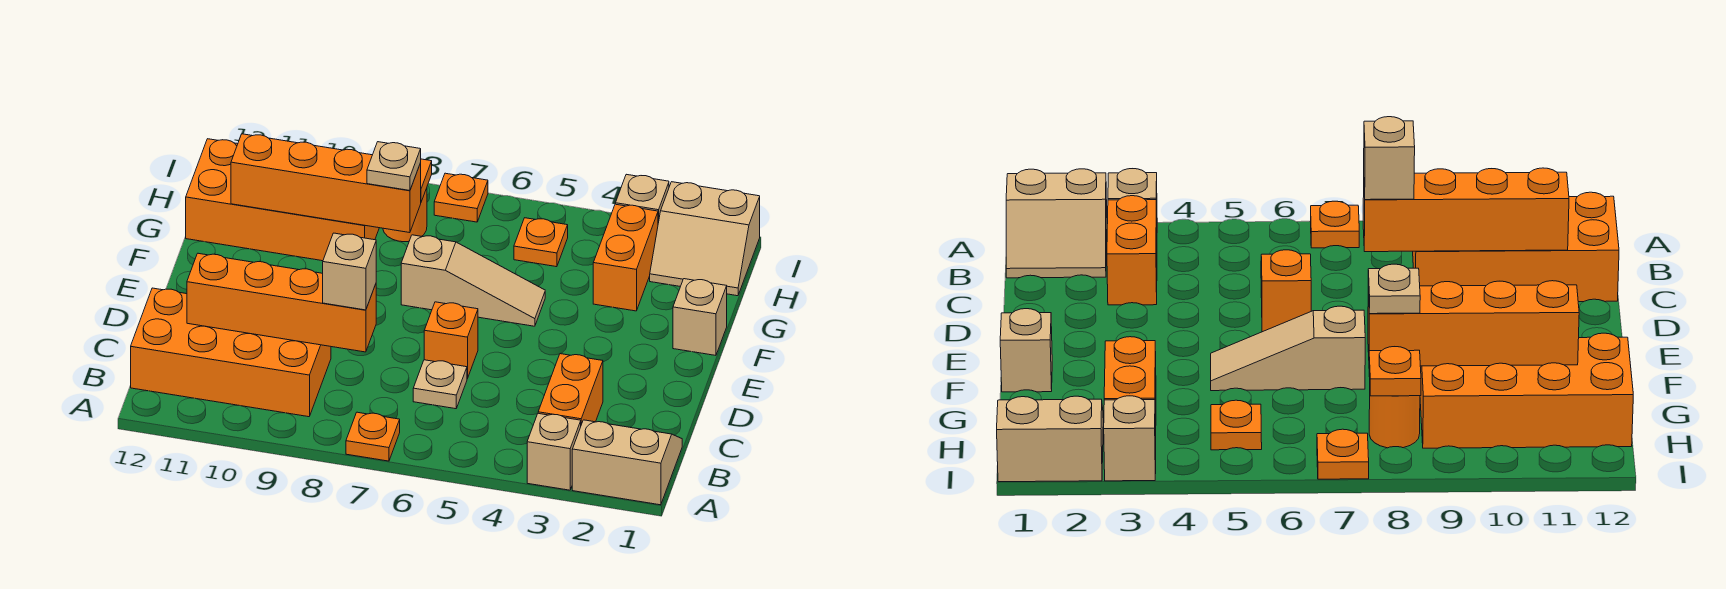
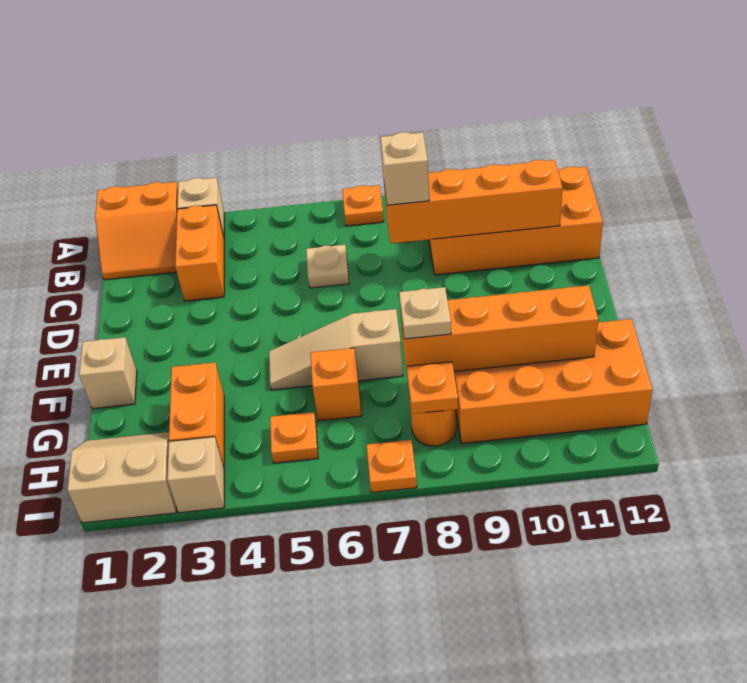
tan slope A1:B2 level 1 top A -> orange slope A1:B2 level 1 top A
orange brick D6 level 1 -> orange brick G6 level 1

